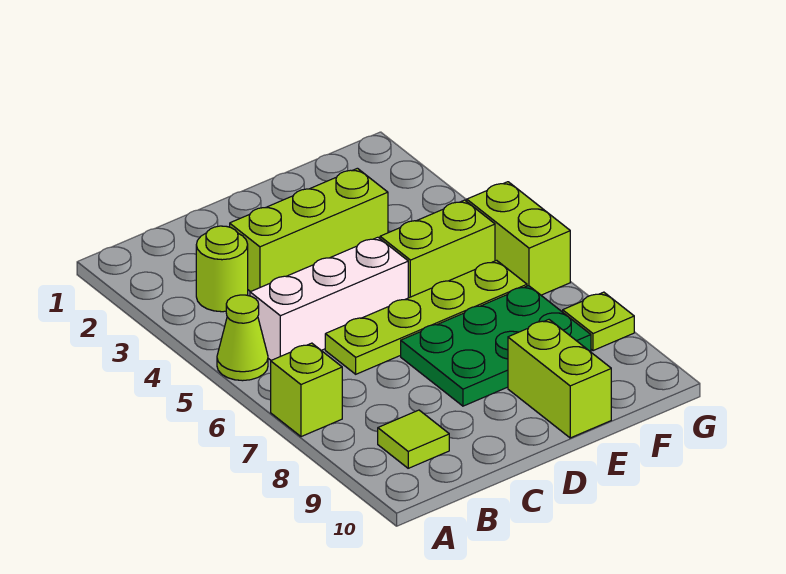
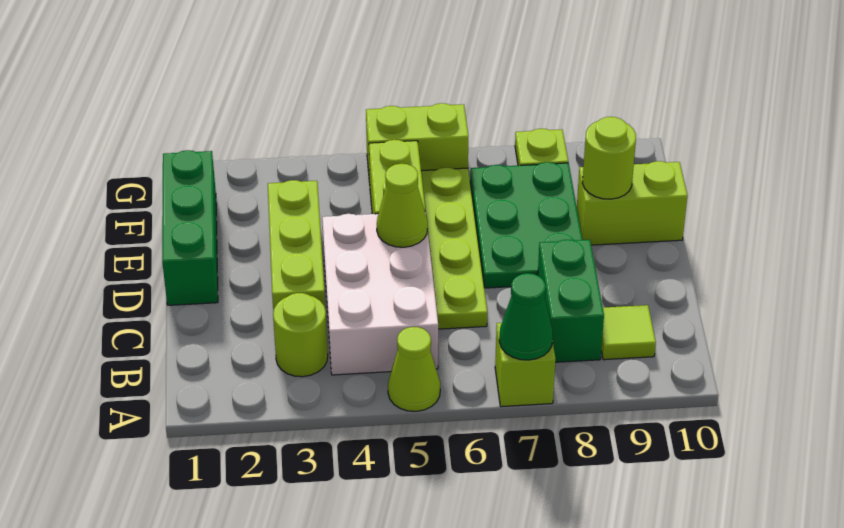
none -> green cone A7 level 2
white brick B5:D5 level 1 -> white brick B4:D5 level 1
none -> green brick B8:C8 level 1
none -> green brick D1:F1 level 1
none -> lime cone D5 level 2
none -> lime round brick E9 level 2

